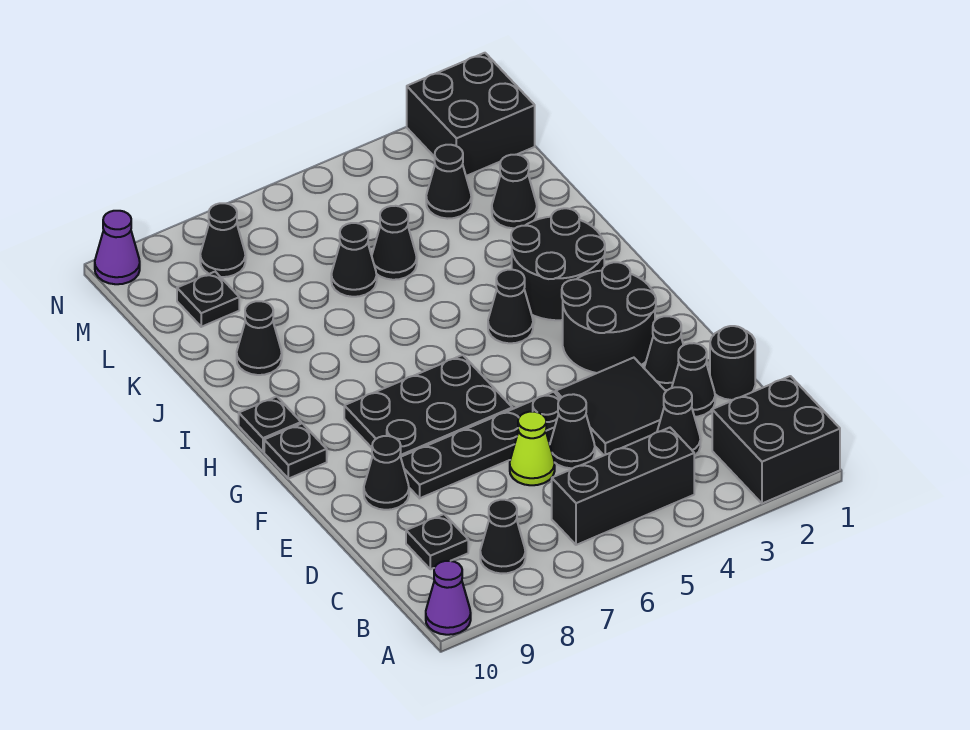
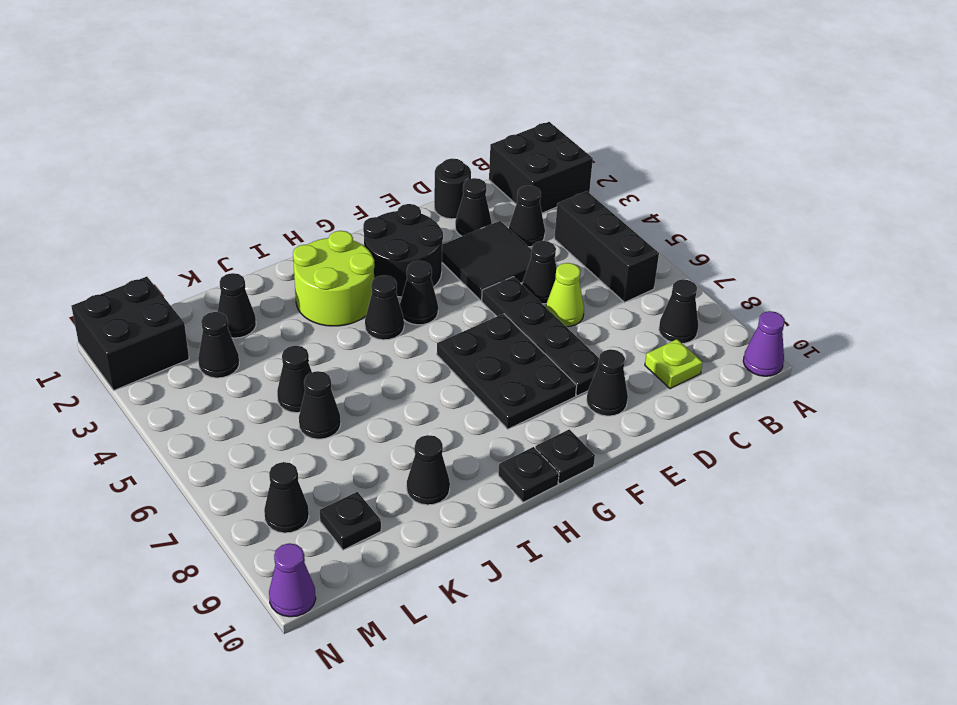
black plate C9 level 1 -> lime plate C9 level 1
black cone E2 level 1 -> black cone G4 level 1
black round brick H2:I3 level 1 -> lime round brick H2:I3 level 1

